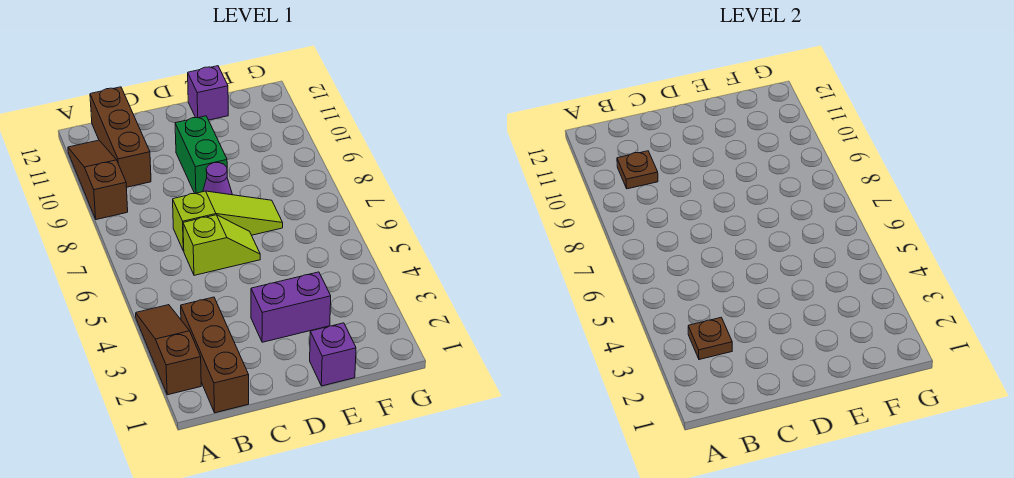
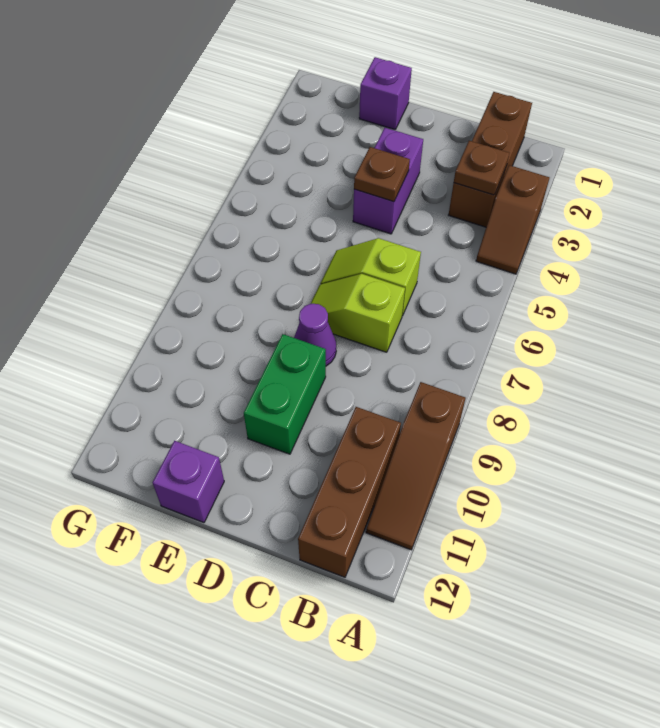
brown slope A2:A4 level 1 top 2 -> brown slope A3:A4 level 1 top 3
brown plate B10 level 2 -> brown plate D4 level 2
lime slope C7:E7 level 1 top C -> lime slope C7:D7 level 1 top C
purple brick D3:E3 level 1 -> purple brick D3:D4 level 1

